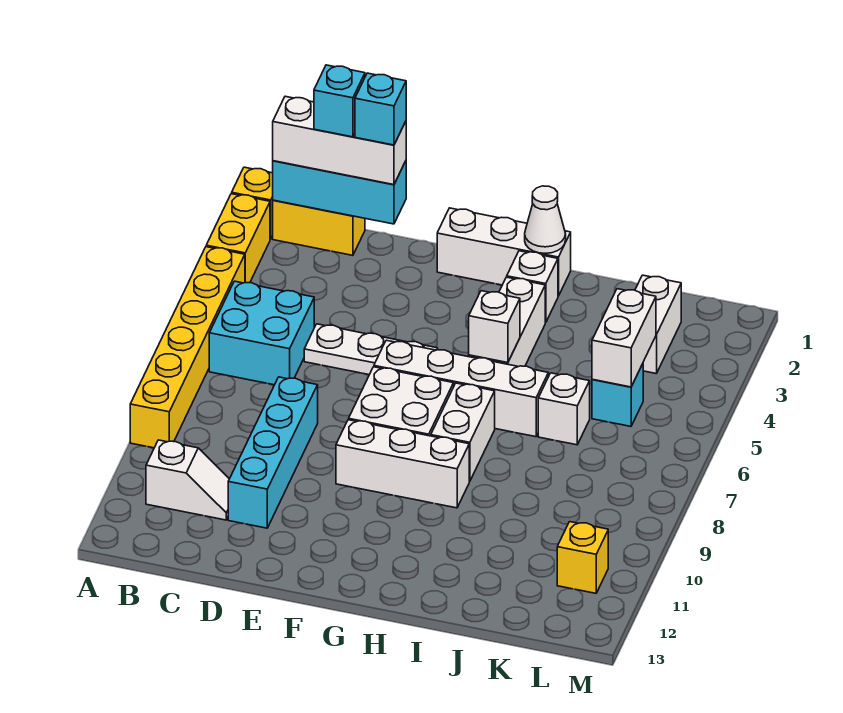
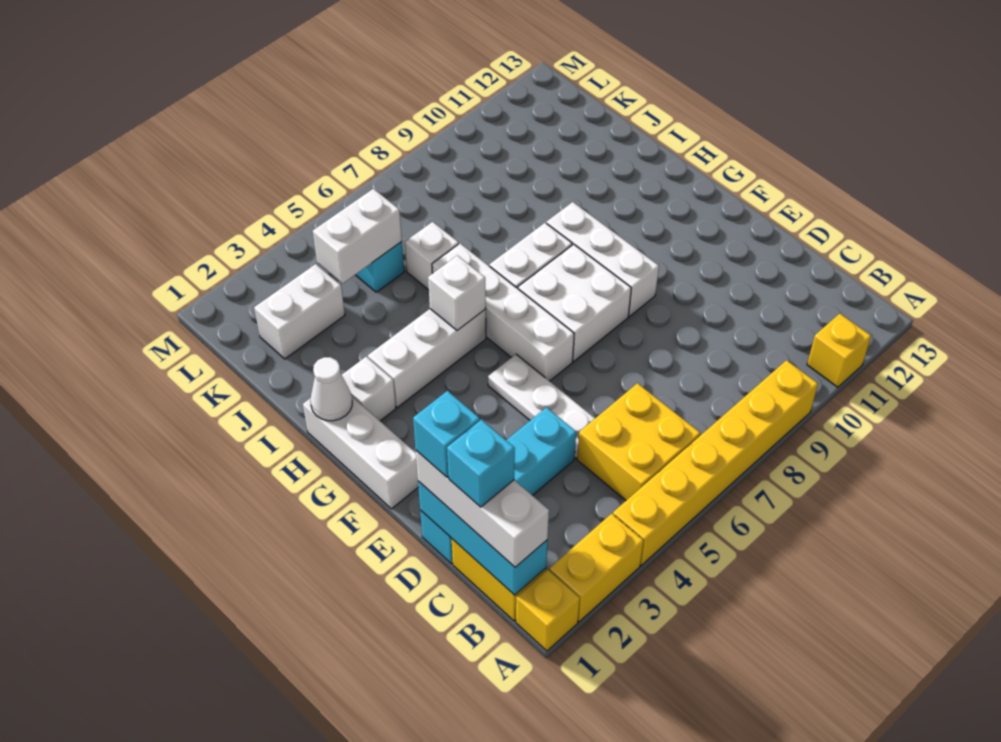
cyan brick B5:C6 level 1 -> yellow brick B5:C6 level 1
white slope B11:C11 level 1 top B -> none
cyan brick D8:D11 level 1 -> cyan brick D1:D4 level 1
yellow brick L11 level 1 -> yellow brick A11 level 1

